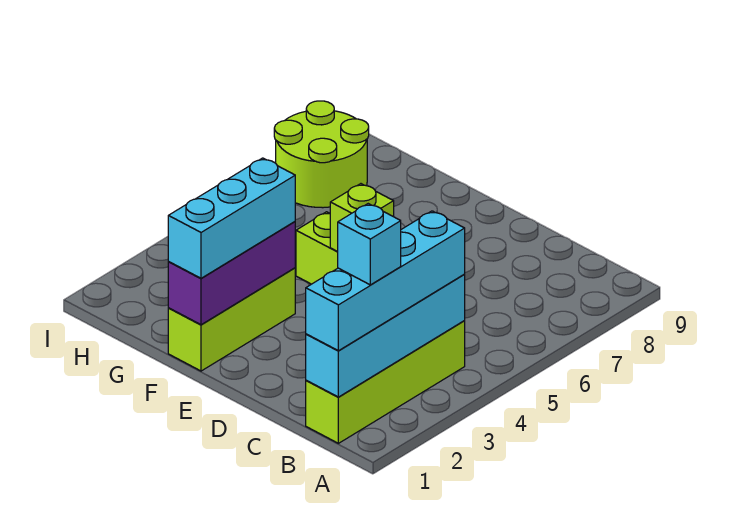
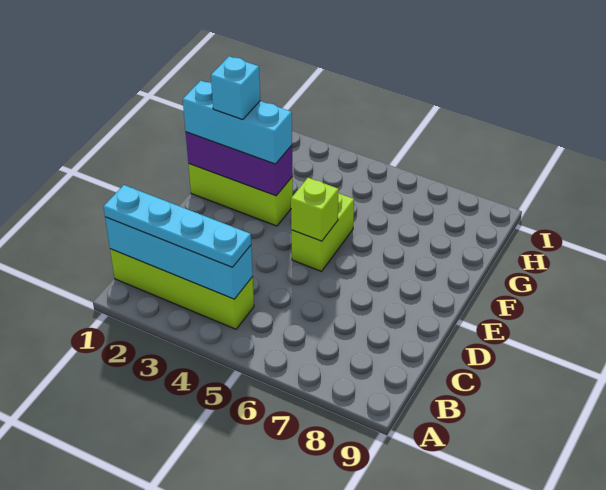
cyan brick B1:B4 level 3 -> cyan plate B1:B4 level 3
cyan brick B2 level 4 -> cyan brick F2 level 4
lime round brick H7:I8 level 1 -> none

